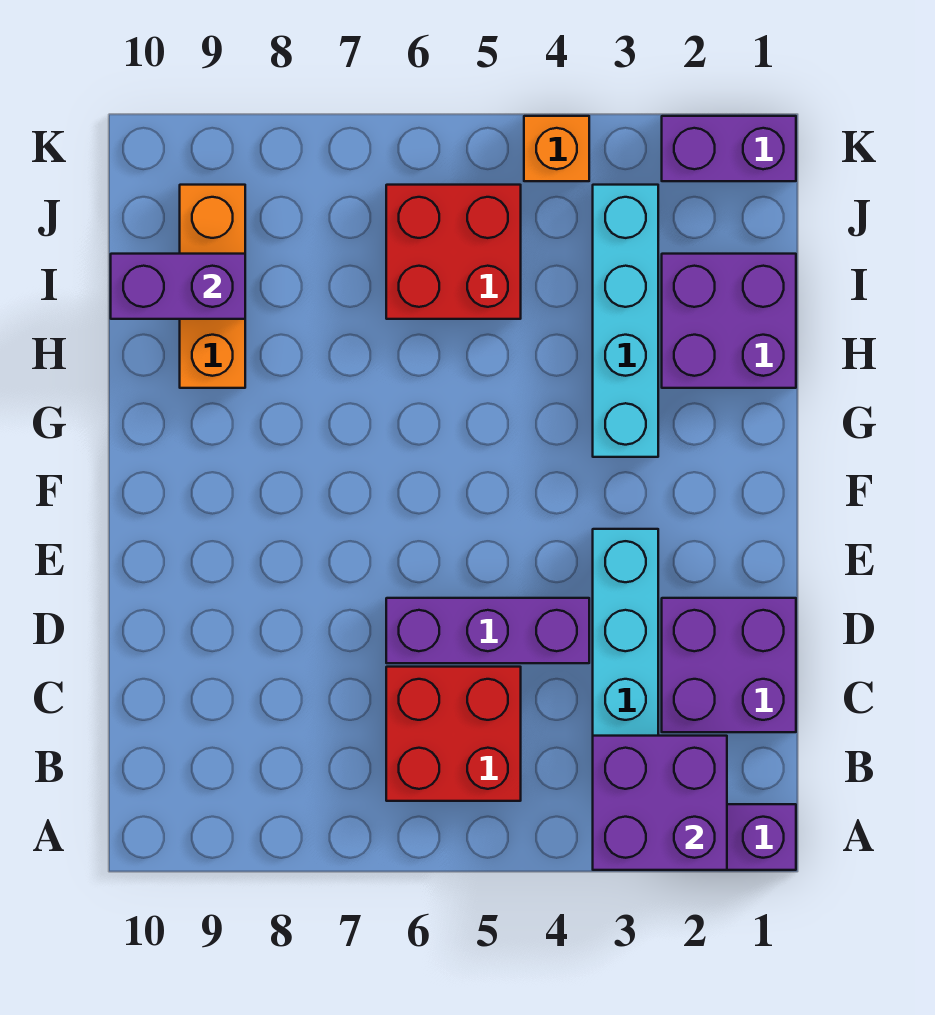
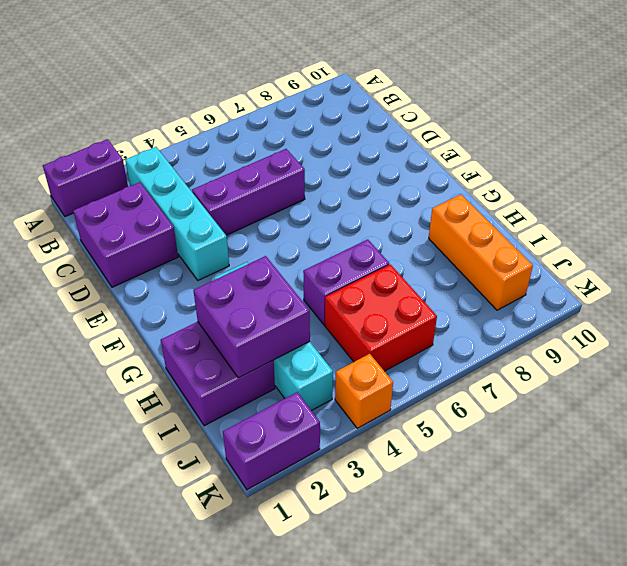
purple brick A2:B3 level 2 -> purple brick H2:I3 level 2
red brick B5:C6 level 1 -> none
purple brick I9:I10 level 2 -> purple brick H5:H6 level 1

